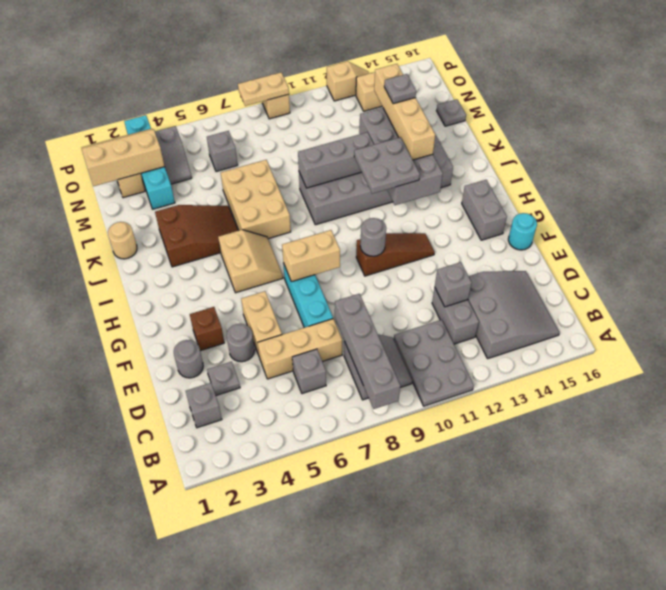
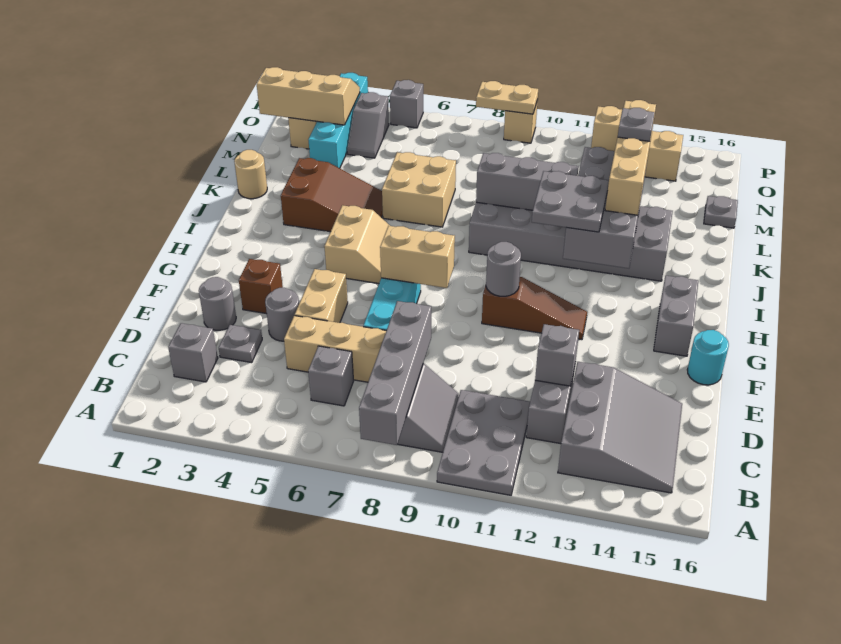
tan brick J6:L7 level 1 -> tan brick K6:L7 level 1
grey brick N6 level 1 -> grey brick P5 level 1

